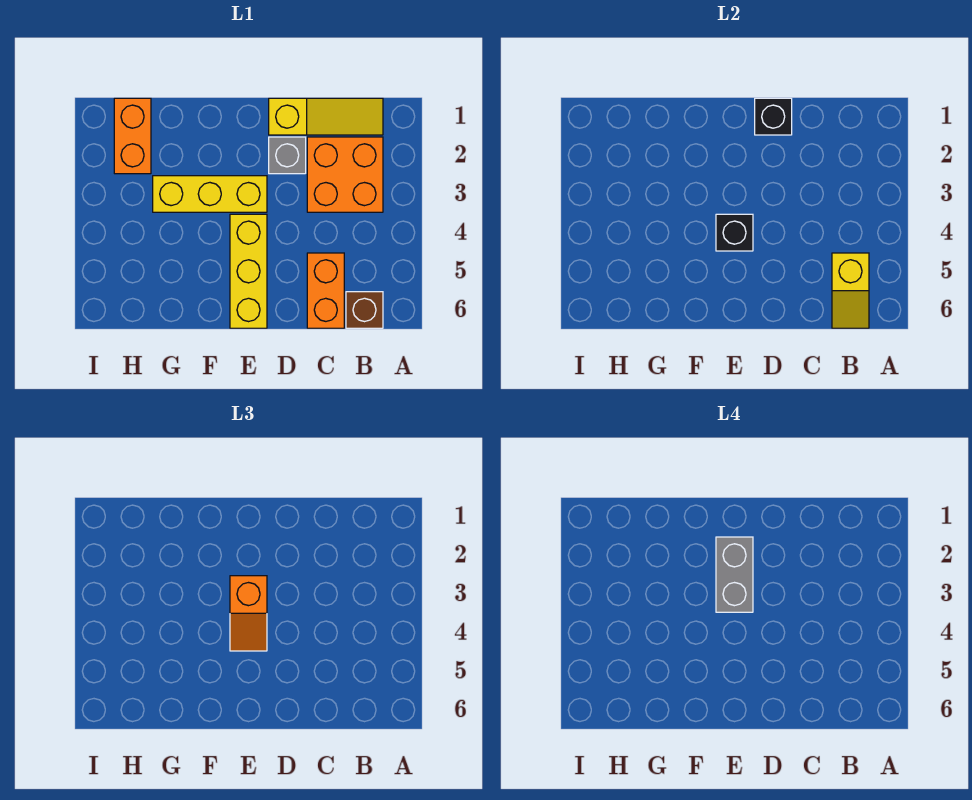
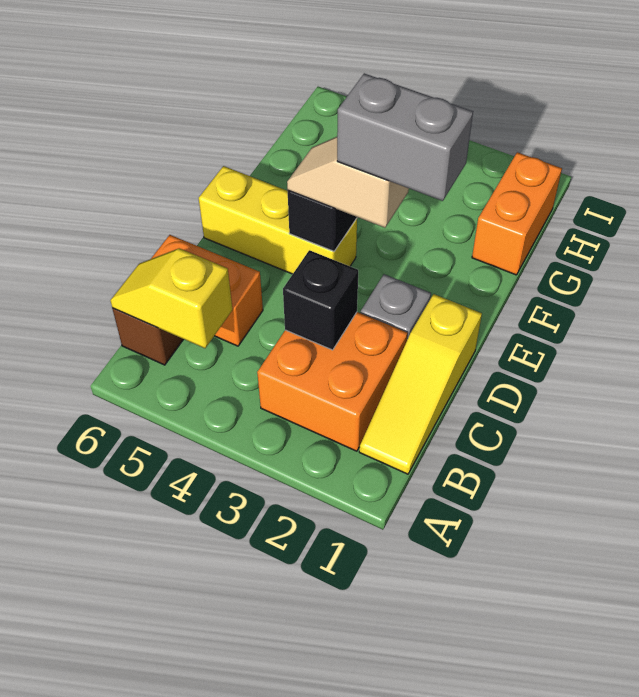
black brick D1 level 2 -> black brick C3 level 2
yellow brick E3:G3 level 1 -> none
orange slope E3:E4 level 3 top 3 -> tan slope E3:E4 level 3 top 3
orange brick H1:H2 level 1 -> orange brick G1:H1 level 1

